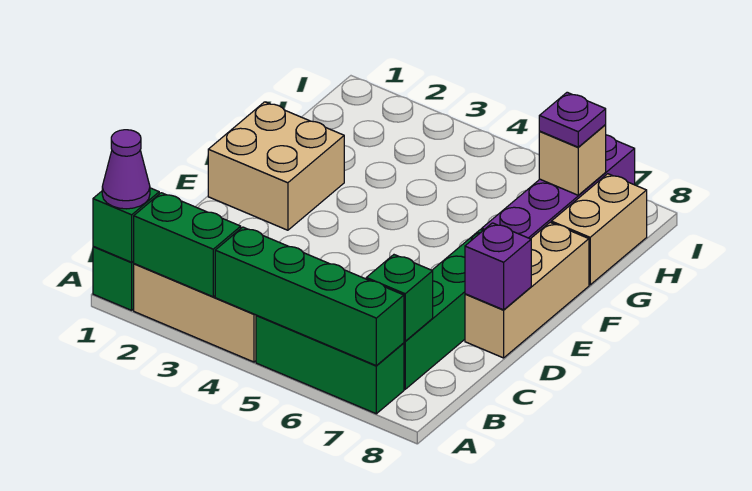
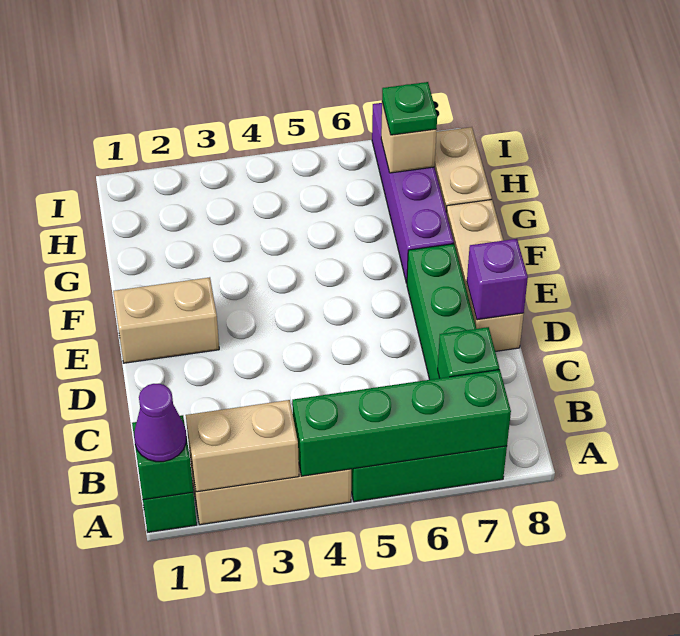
green brick A2:A3 level 2 -> tan brick A2:A3 level 2
tan brick E1:F2 level 1 -> tan brick E1:E2 level 1
purple plate H7 level 3 -> green plate H7 level 3

